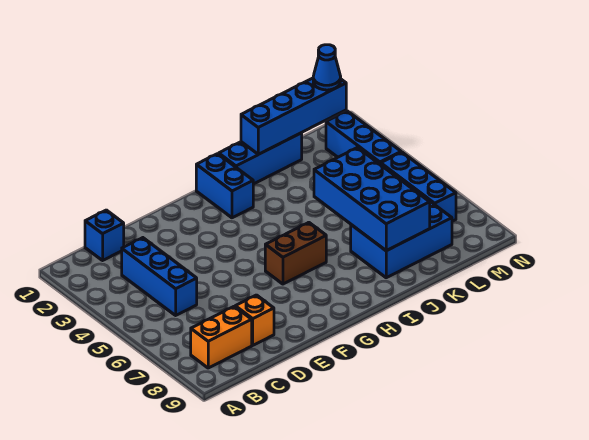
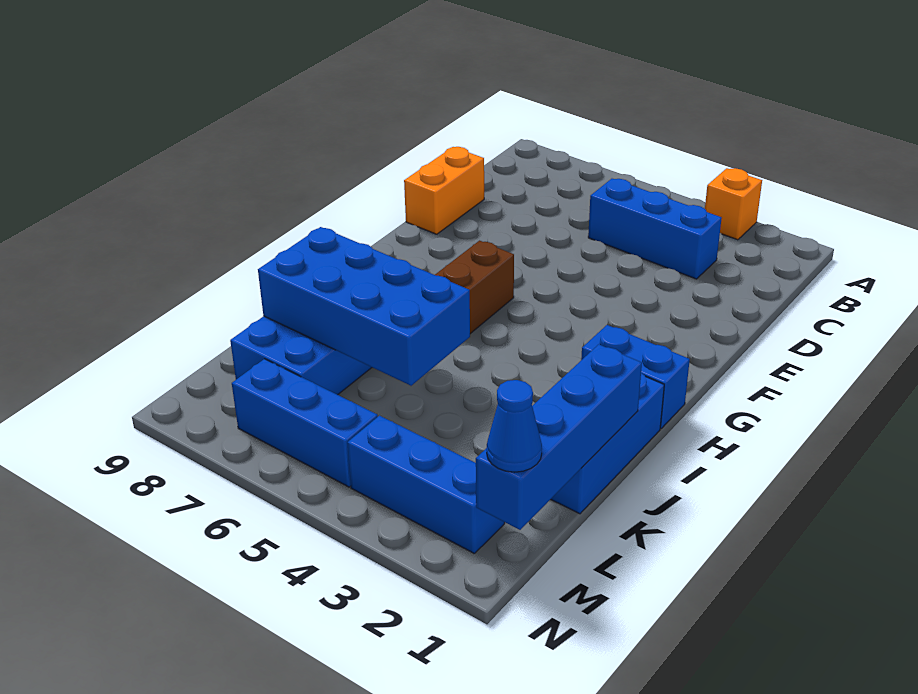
orange brick B8:C8 level 1 -> orange brick D9:E9 level 1
blue brick C1 level 1 -> none
orange brick D8 level 1 -> orange brick A3 level 1

